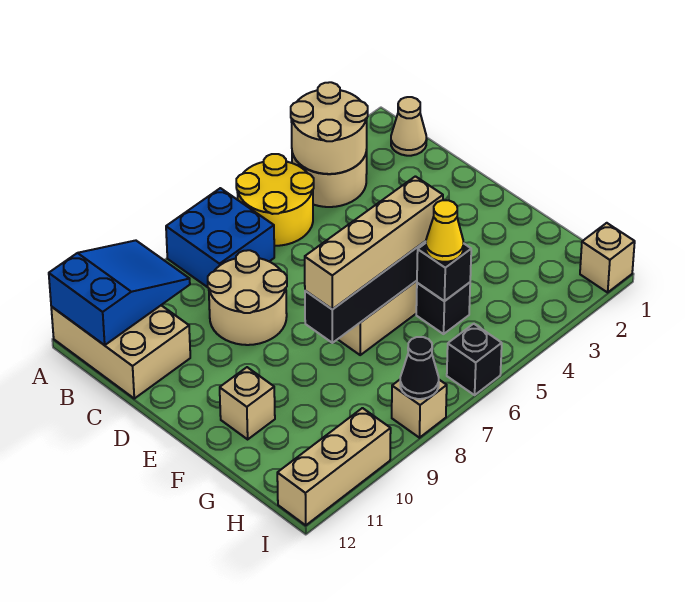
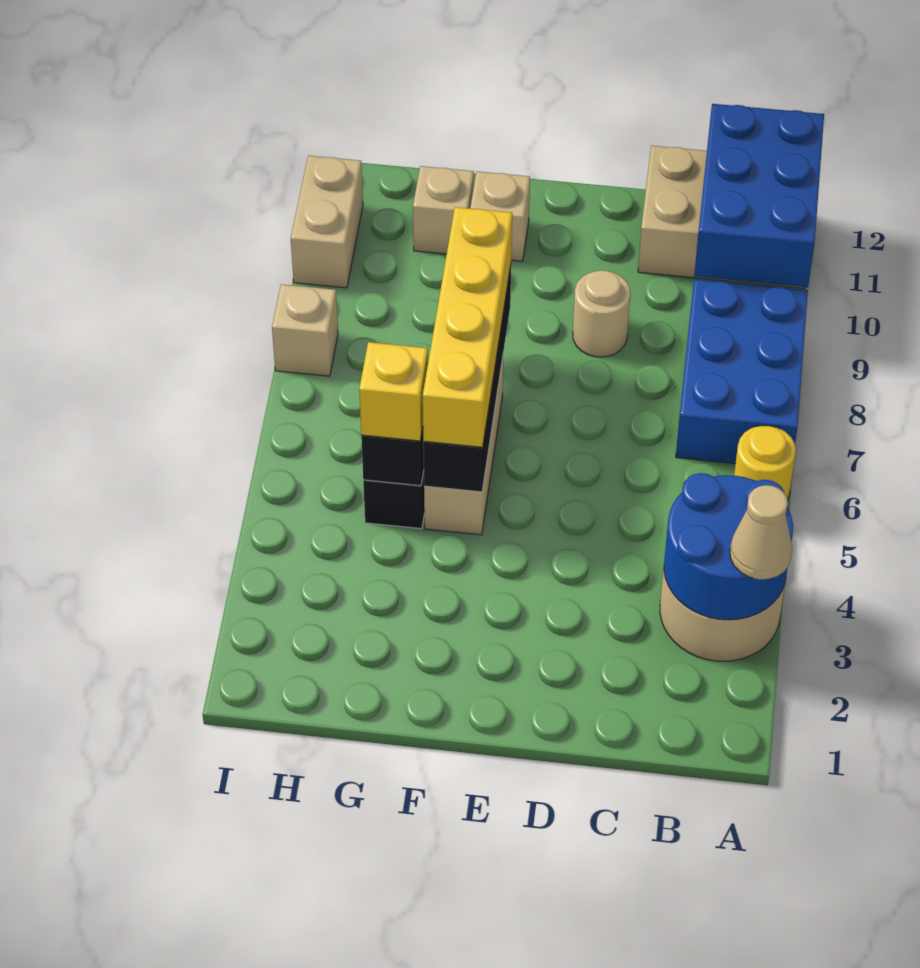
tan round brick A3:B4 level 2 -> blue round brick A3:B4 level 2
yellow round brick A5:B6 level 1 -> yellow round brick A6 level 1
blue brick A7:B8 level 1 -> blue brick A7:B9 level 1
blue slope A10:B12 level 2 top 12 -> blue brick A10:B12 level 2
tan cone B1 level 1 -> tan cone A3 level 3
tan round brick C8:D9 level 1 -> tan round brick D9 level 1
tan brick F5:F8 level 3 -> yellow brick F5:F8 level 3
yellow cone G5 level 3 -> yellow brick G5 level 3
tan brick I1 level 1 -> tan brick G11 level 1
black brick I6 level 1 -> none
black cone I8 level 2 -> none
tan brick I10:I12 level 1 -> tan brick I10:I11 level 1

